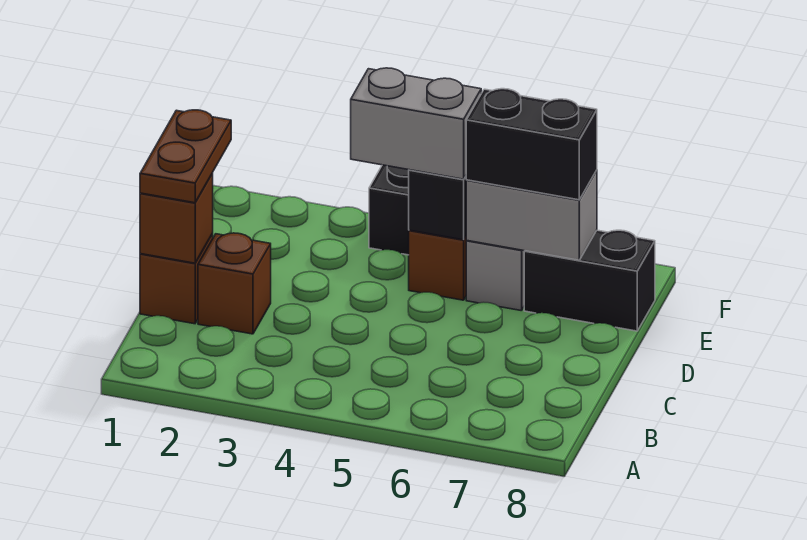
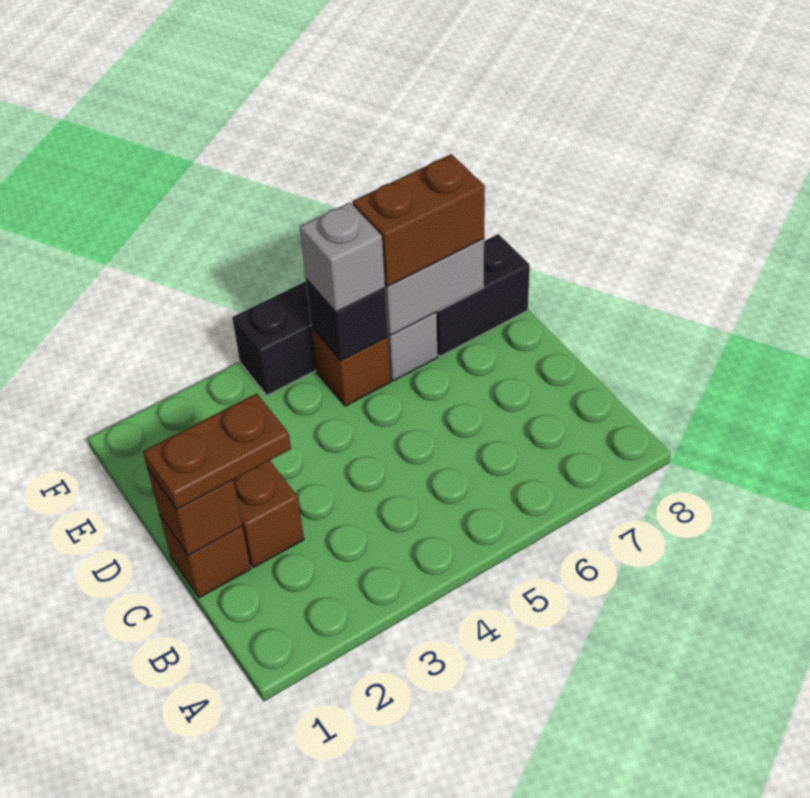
brown plate C1:D1 level 3 -> brown plate C1:C2 level 3
grey brick E4:E5 level 3 -> grey brick E5 level 3
black brick E6:E7 level 3 -> brown brick E6:E7 level 3

